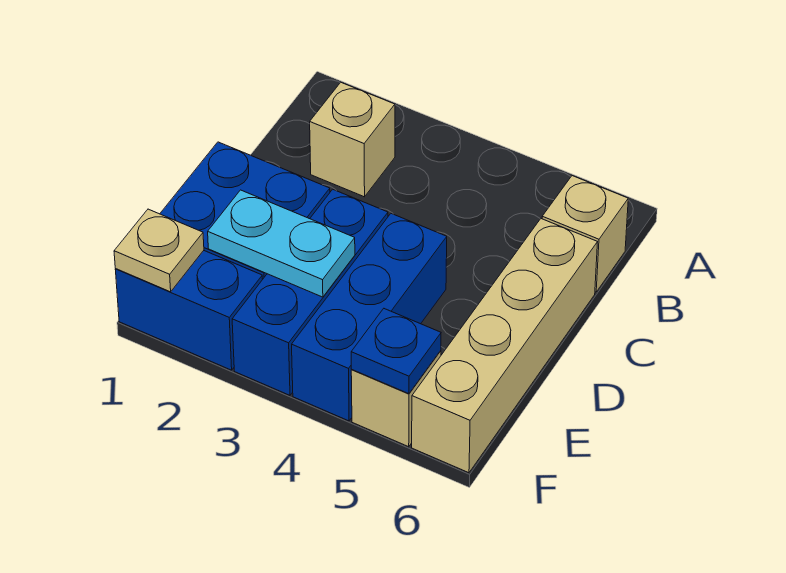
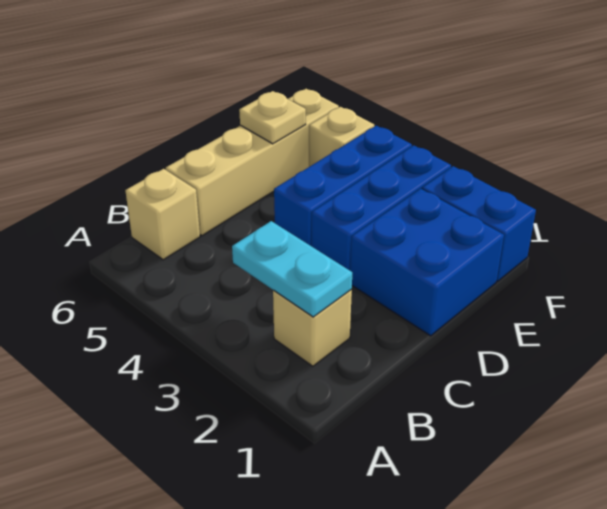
cyan plate E2:E3 level 2 -> cyan plate B2:B3 level 2
tan plate F1 level 2 -> tan plate E6 level 2
blue plate F5 level 2 -> none

